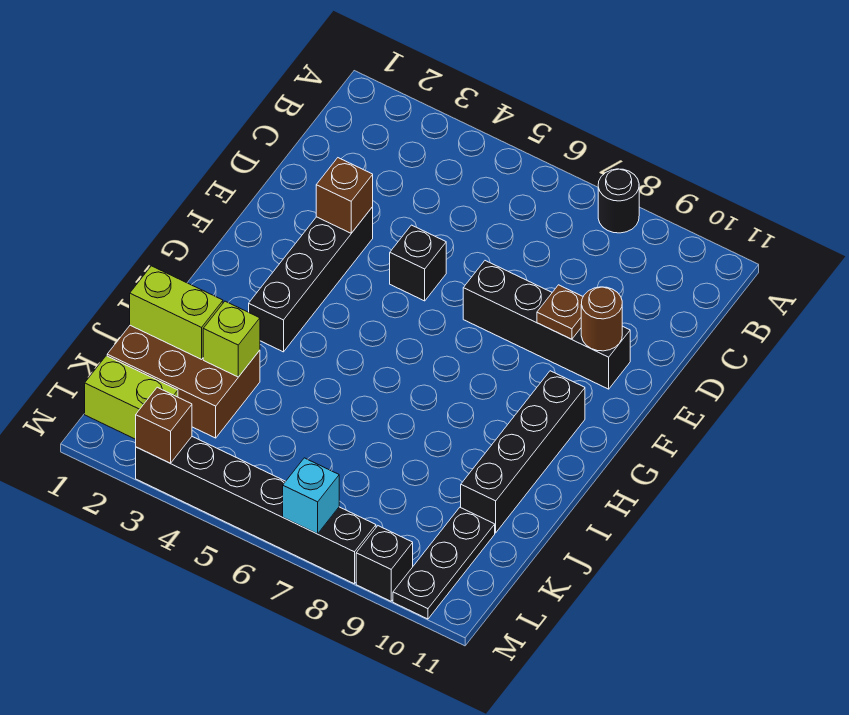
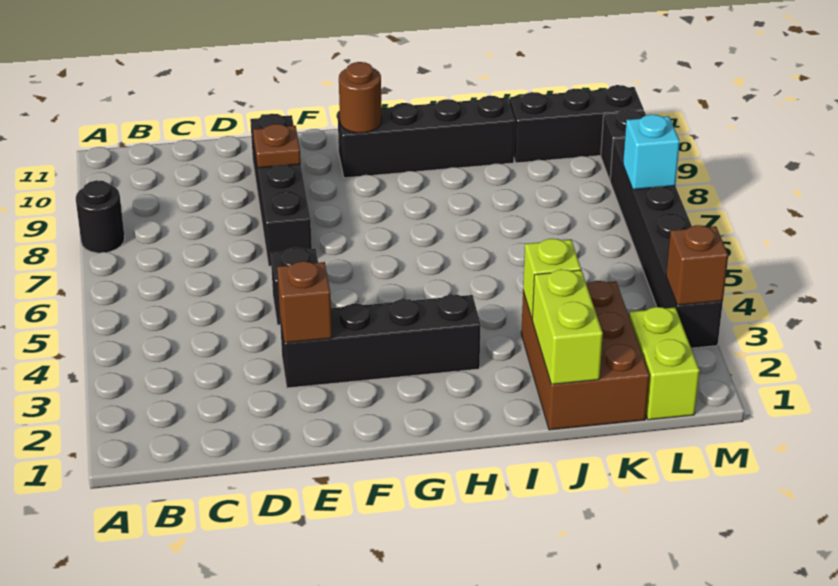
brown round brick E10 level 2 -> brown round brick G10 level 2
black plate K10:M10 level 1 -> black brick K10:M10 level 1

